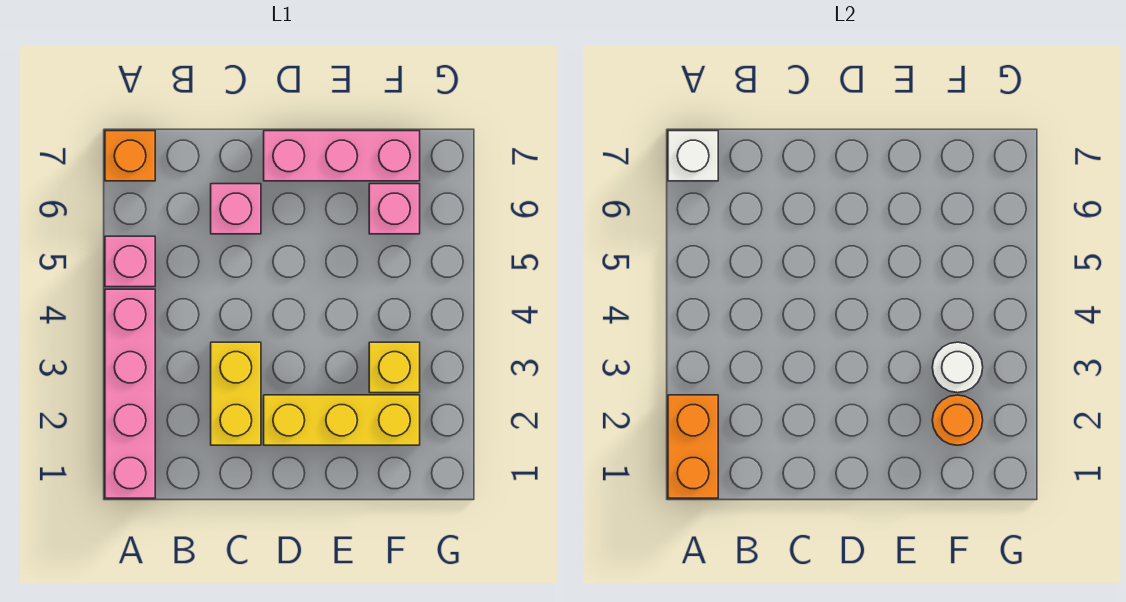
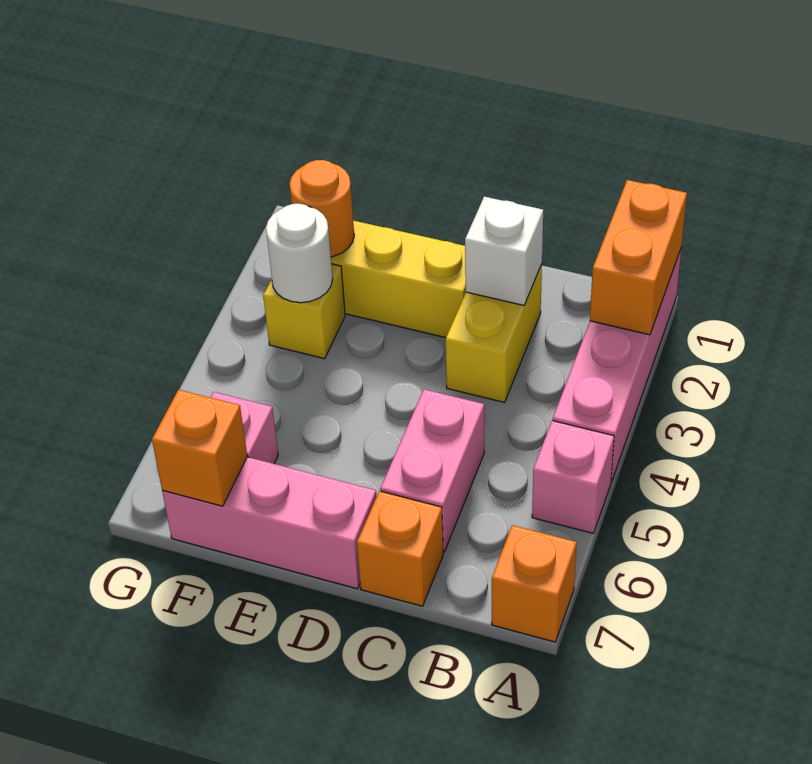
white brick A7 level 2 -> white brick C2 level 2
pink brick C6 level 1 -> pink brick C5:C6 level 1
none -> orange brick C7 level 1
none -> orange brick F7 level 2

